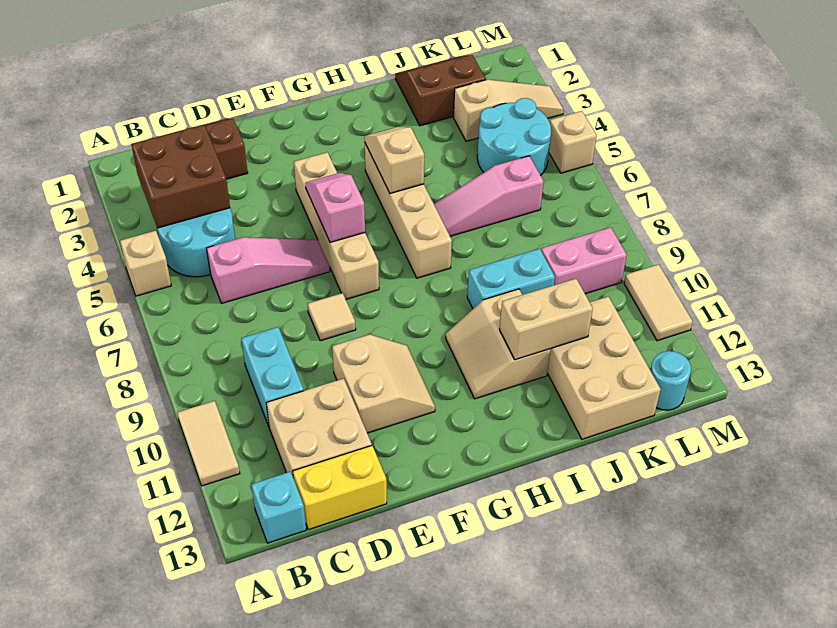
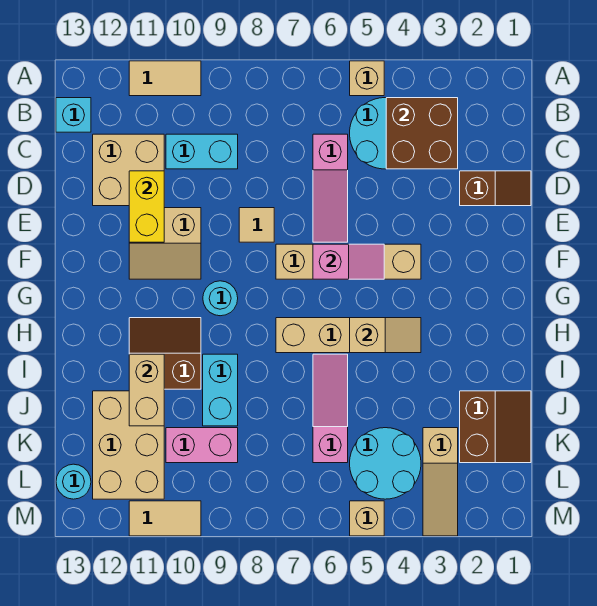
yellow brick C13:D13 level 1 -> yellow brick D11:E11 level 2
none -> cyan round brick G9 level 1
tan slope H10:I11 level 1 top I -> brown slope H10:I11 level 1 top I
tan brick J11:K13 level 1 -> tan brick J11:L12 level 1
pink brick K9:L9 level 1 -> pink brick K9:K10 level 1

